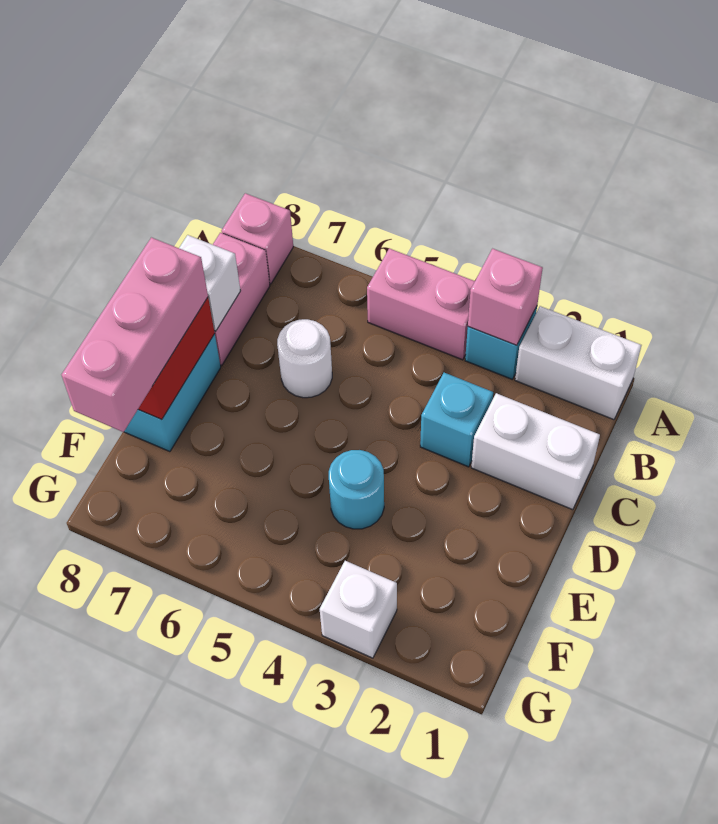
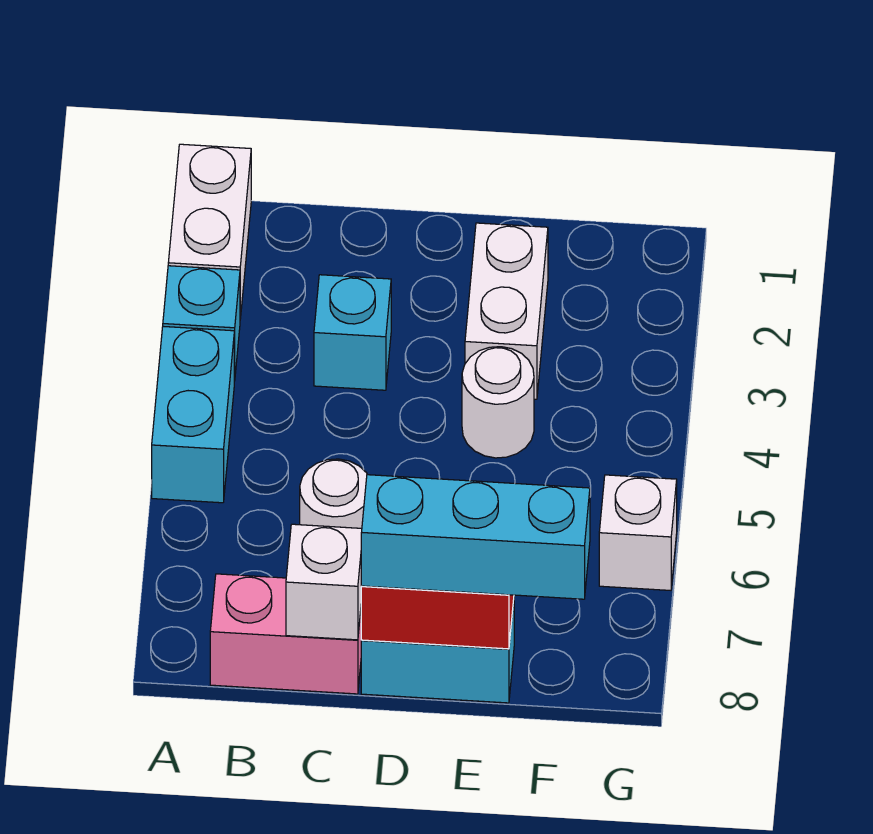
pink brick A3 level 2 -> none
pink brick A4:A5 level 1 -> cyan brick A4:A5 level 1
pink brick A8 level 1 -> none
white brick C1:C2 level 1 -> white brick E2:E3 level 1
pink brick D8:F8 level 3 -> cyan brick D8:F8 level 3
cyan round brick E4 level 1 -> white round brick E4 level 1
white brick G3 level 1 -> white brick G6 level 1

